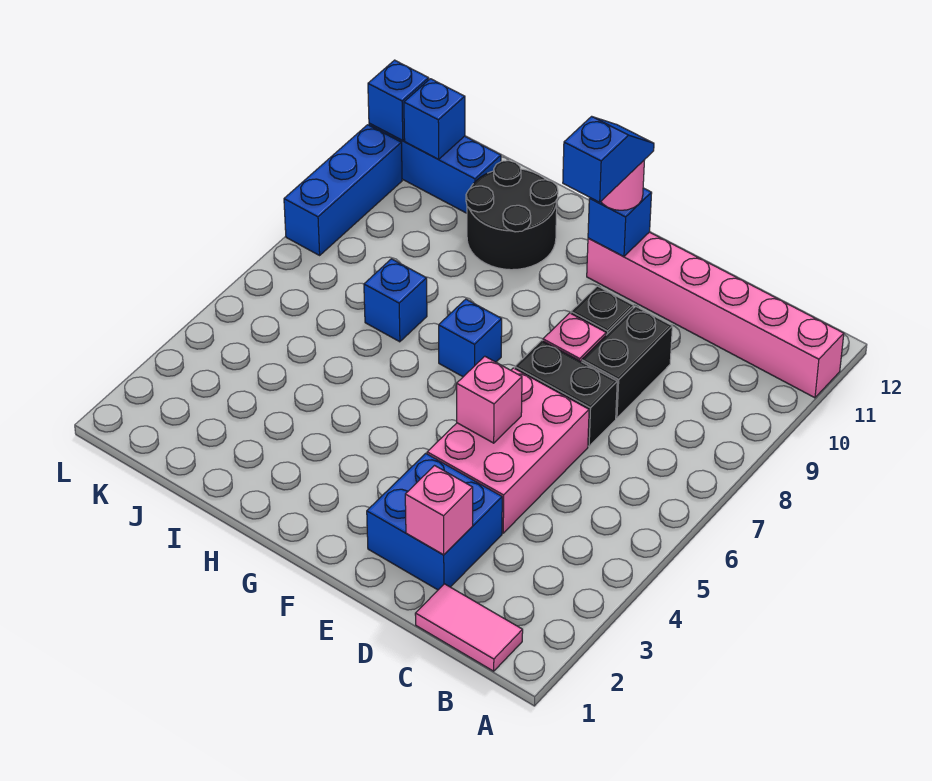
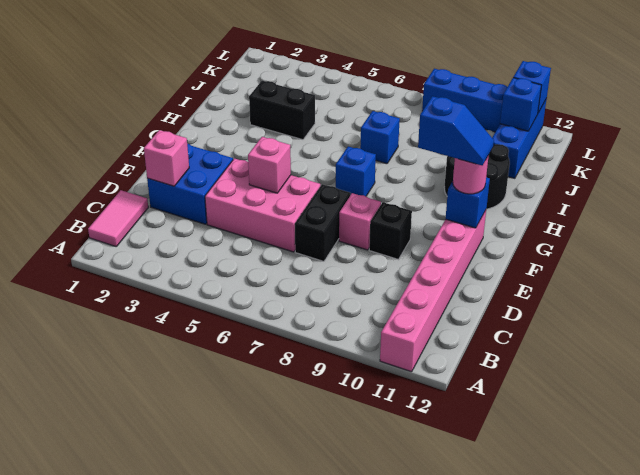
black brick D8:D9 level 1 -> black brick I3:I4 level 1

